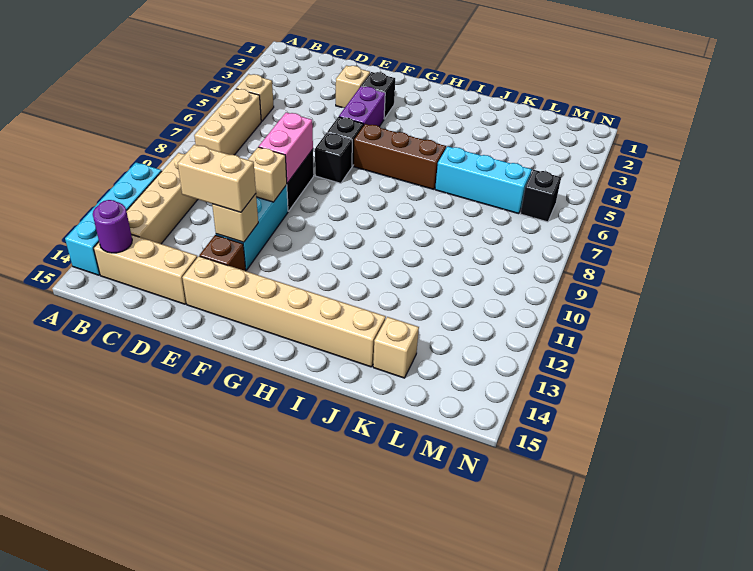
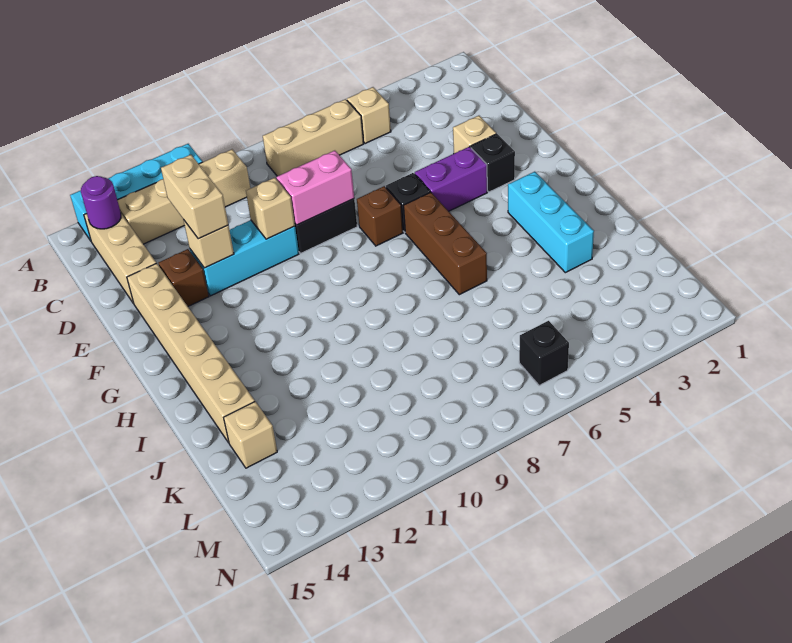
black brick F7 level 1 -> brown brick F7 level 1
cyan brick J6:L6 level 1 -> cyan brick H3:J3 level 1

